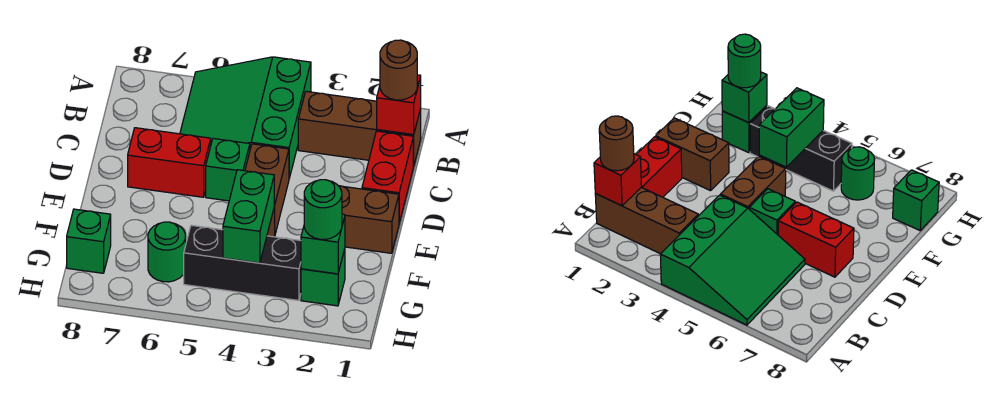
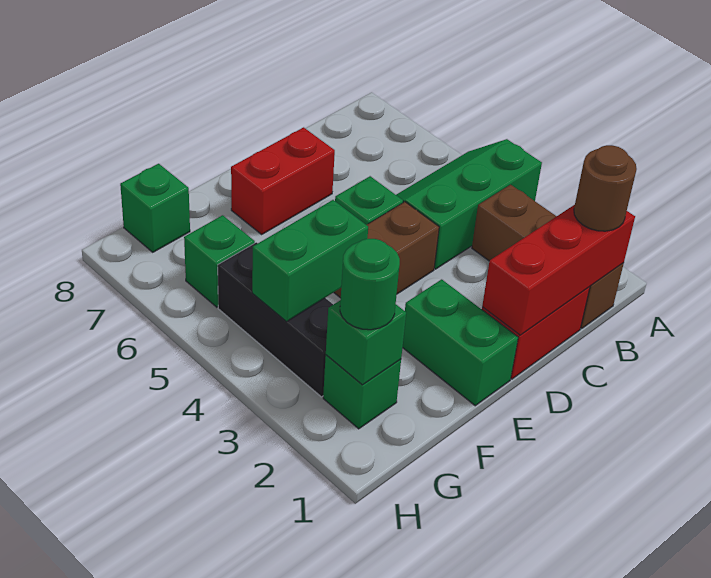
green slope A4:C6 level 1 top 4 -> green slope A4:C5 level 1 top 4
red brick B1 level 2 -> red brick B1:D1 level 2
red brick D6:D7 level 1 -> red brick D7:E7 level 1
brown brick E1:E2 level 1 -> green brick E1:E2 level 1
green round brick G6 level 1 -> green brick G6 level 1

